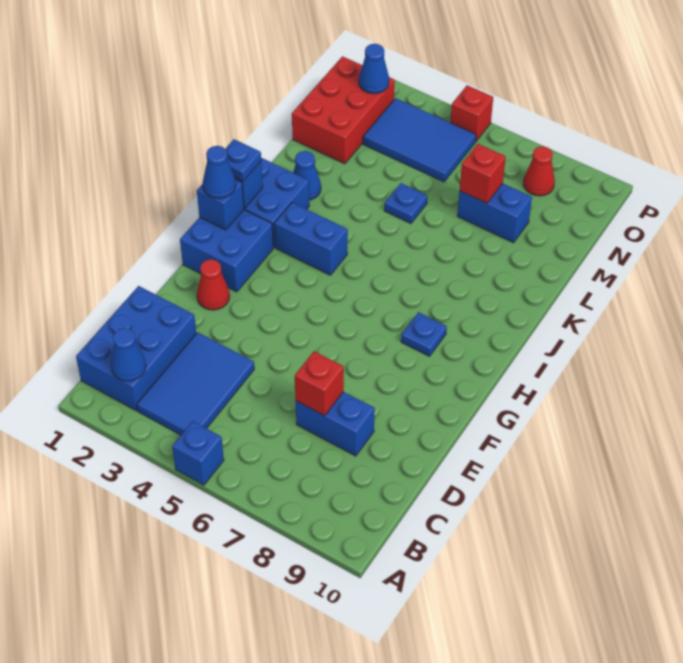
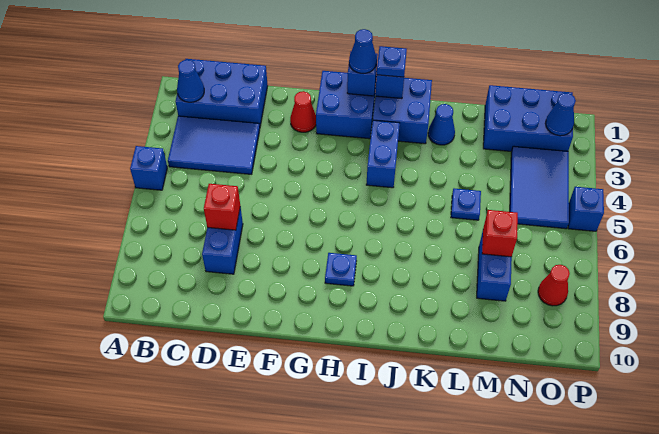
red brick M1:O2 level 1 -> blue brick M1:O2 level 1
red brick P5 level 1 -> blue brick P5 level 1

